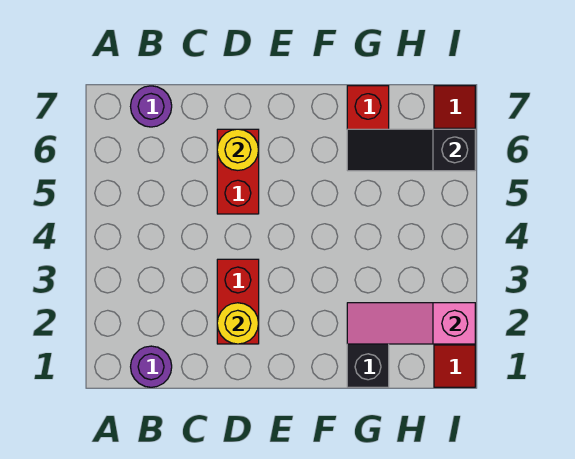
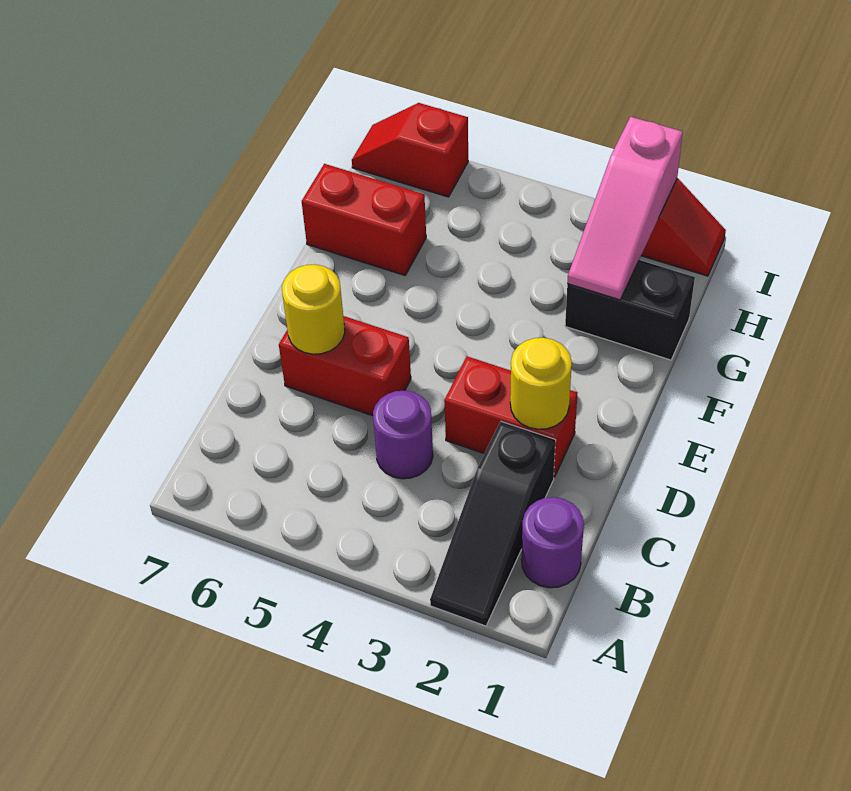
purple round brick B7 level 1 -> purple round brick C4 level 1
black slope G6:I6 level 2 top I -> black slope A2:C2 level 1 top C

